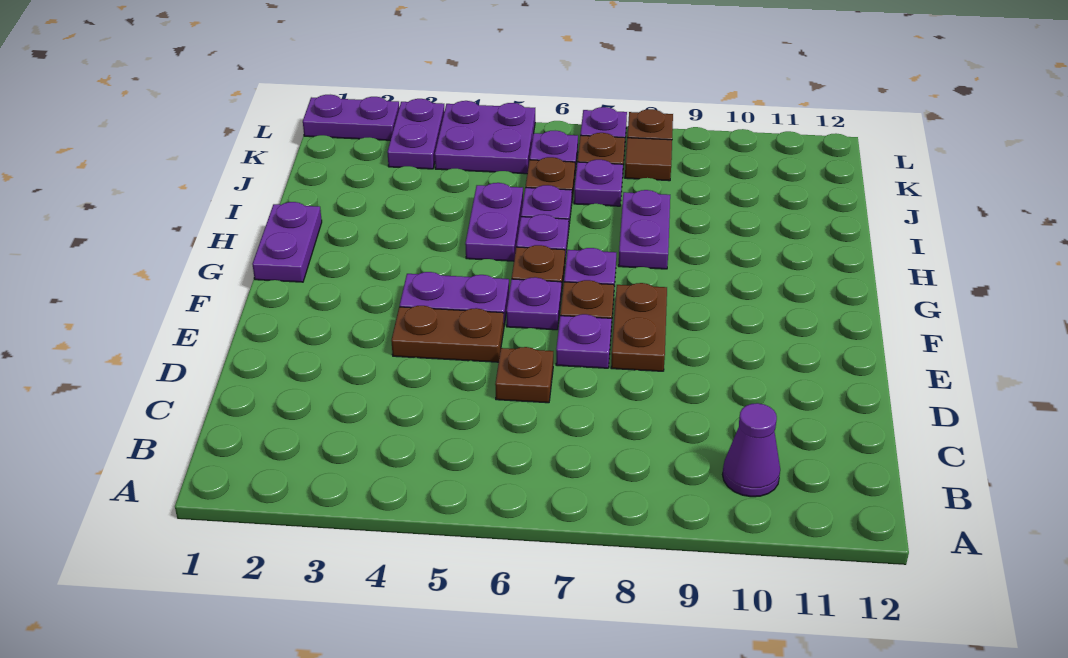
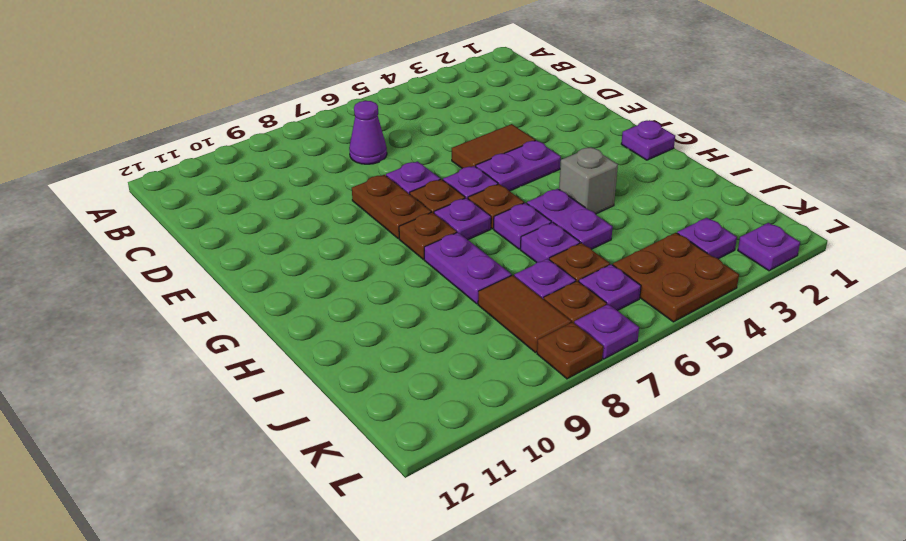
purple cone B10 level 1 -> purple cone C7 level 1
brown plate D6 level 1 -> brown plate G8 level 1
brown plate E4:E5 level 1 -> brown tile E4:E5 level 1
purple plate G1:H1 level 1 -> purple plate G1 level 1
none -> grey brick H4 level 1
purple plate K3:L3 level 1 -> purple plate K3 level 1
purple plate K4:L5 level 1 -> brown plate K4:L5 level 1
brown tile K8 level 1 -> brown tile J8:K8 level 1
purple plate L1:L2 level 1 -> purple plate L2 level 1

